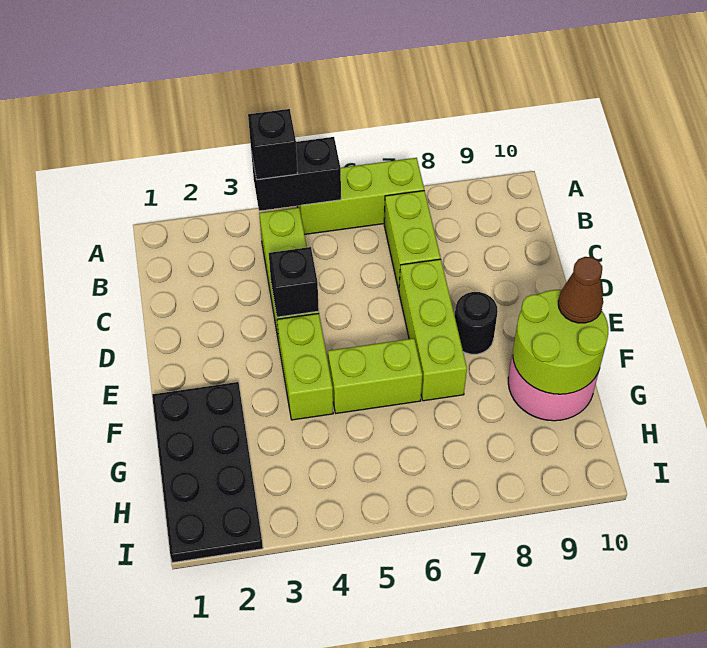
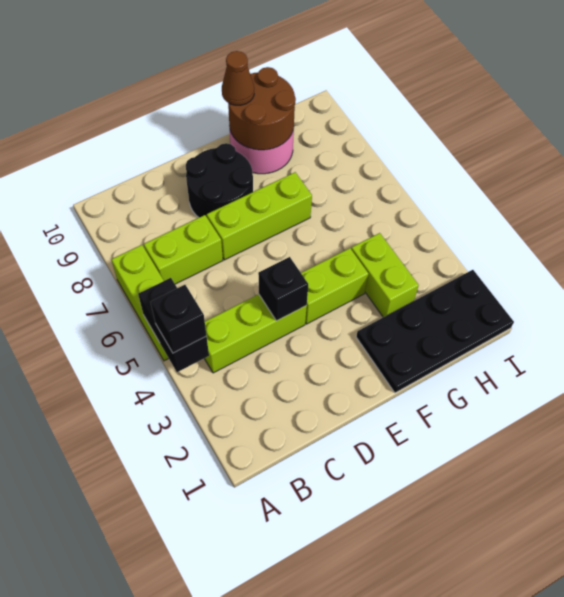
black round brick E8 level 1 -> black round brick D8:E9 level 1
lime brick F5:F6 level 1 -> lime brick G3:G4 level 1
lime round brick F9:G10 level 2 -> brown round brick F9:G10 level 2

